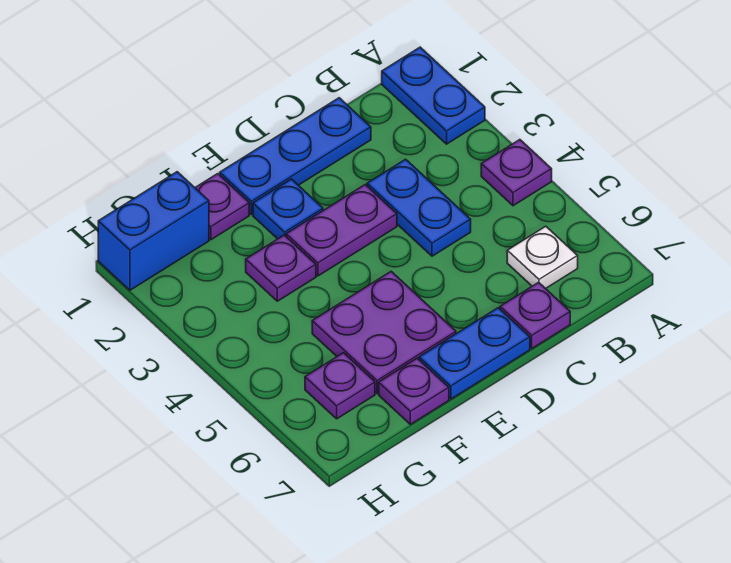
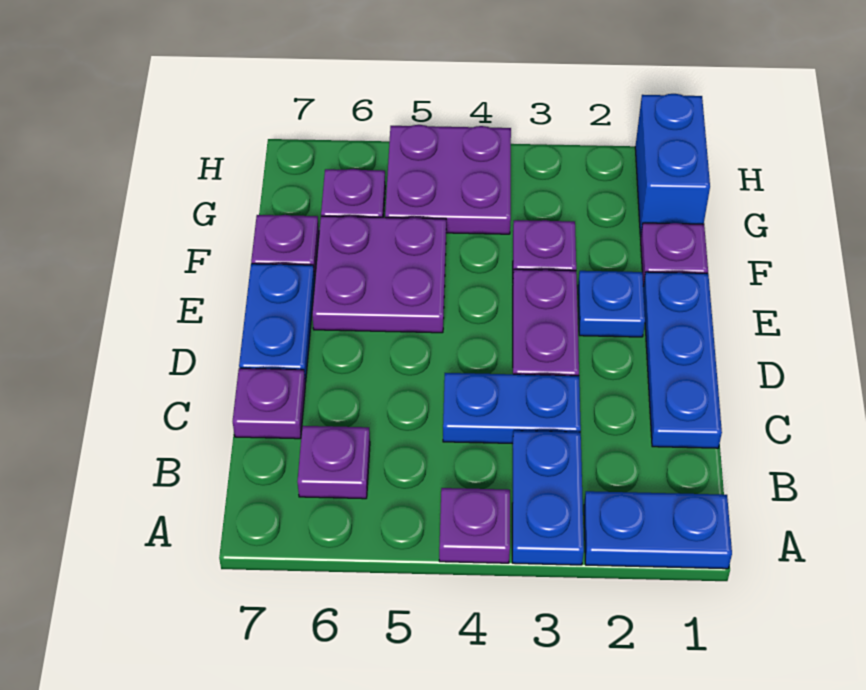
none -> blue plate A3:B3 level 1
white plate B6 level 1 -> purple plate B6 level 1
none -> purple plate G4:H5 level 1

